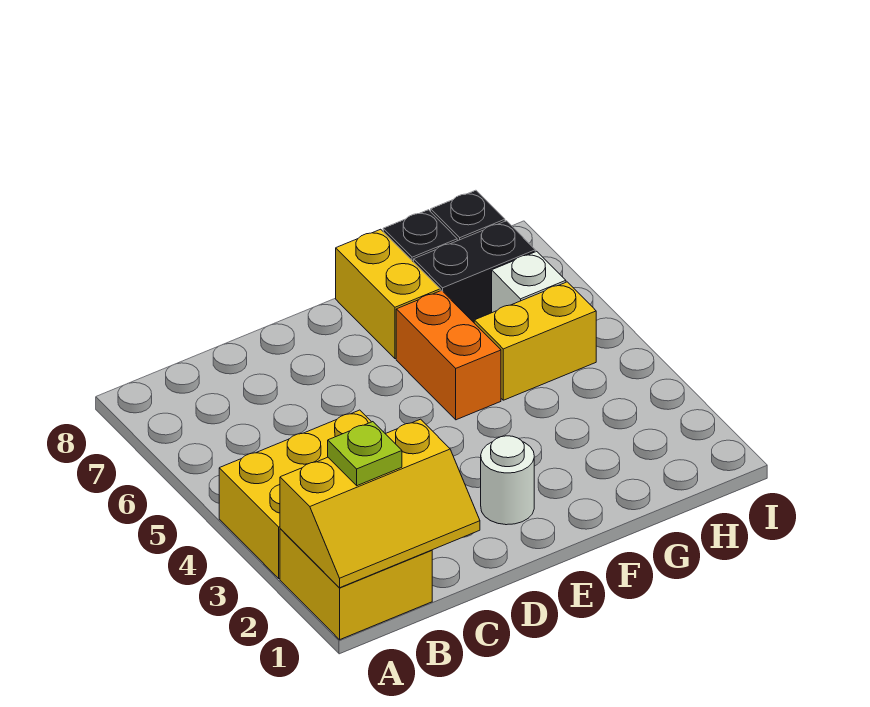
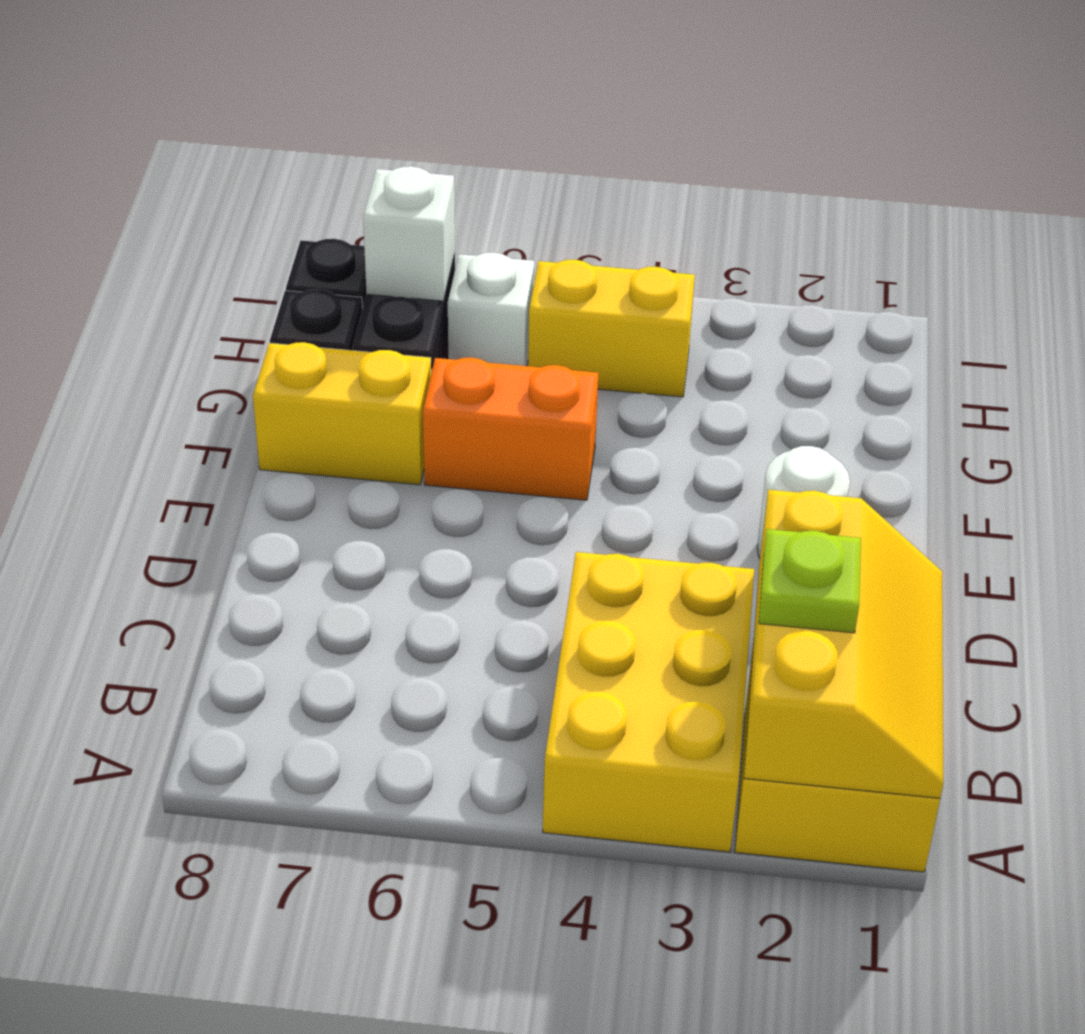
yellow brick G5:H5 level 1 -> yellow brick H4:H5 level 1
none -> white brick H7 level 2

